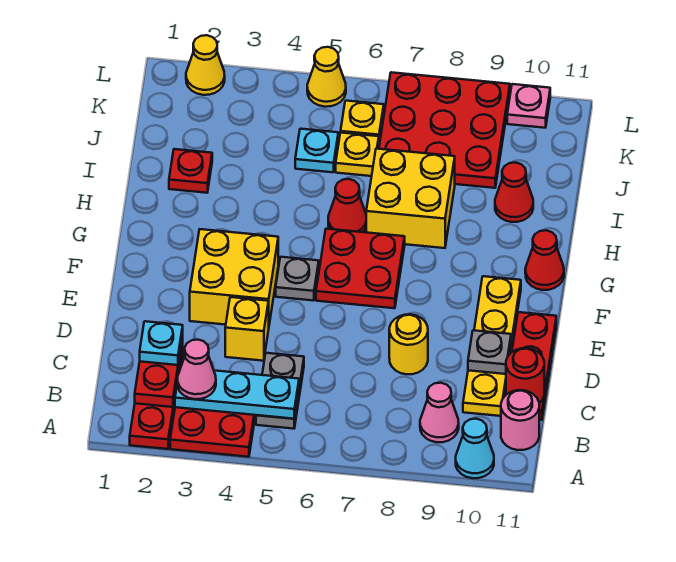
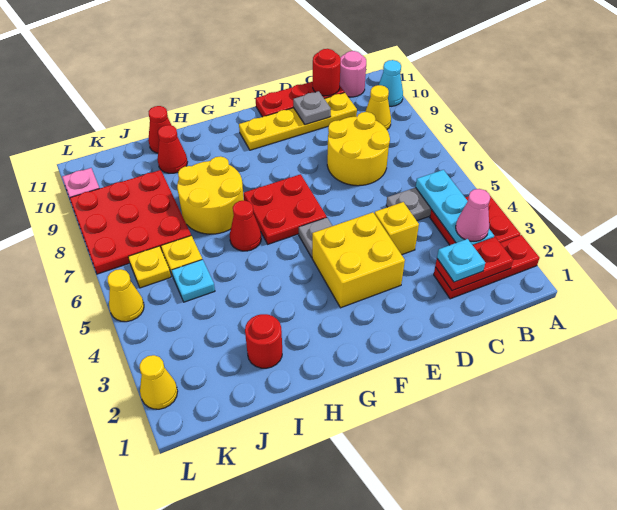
pink cone B9 level 1 -> yellow cone B9 level 1
yellow round brick D8 level 1 -> yellow round brick C7:D8 level 1
red cone G11 level 1 -> red cone I11 level 1
yellow brick H7:I8 level 1 -> yellow round brick H7:I8 level 1
red plate I2 level 1 -> red round brick I2 level 1

